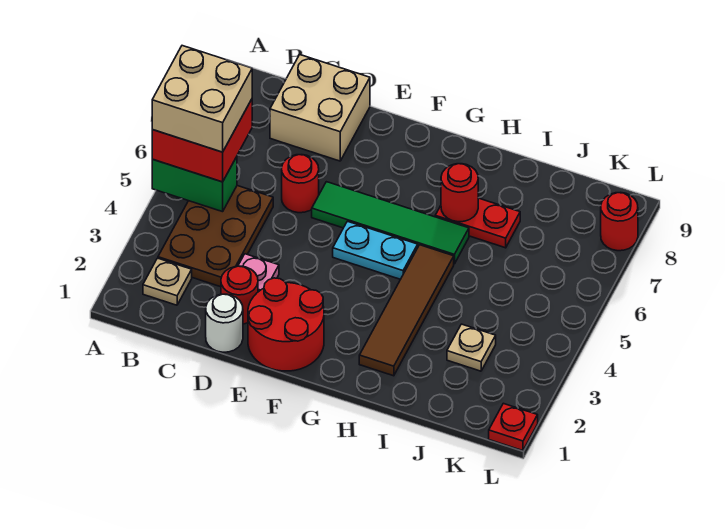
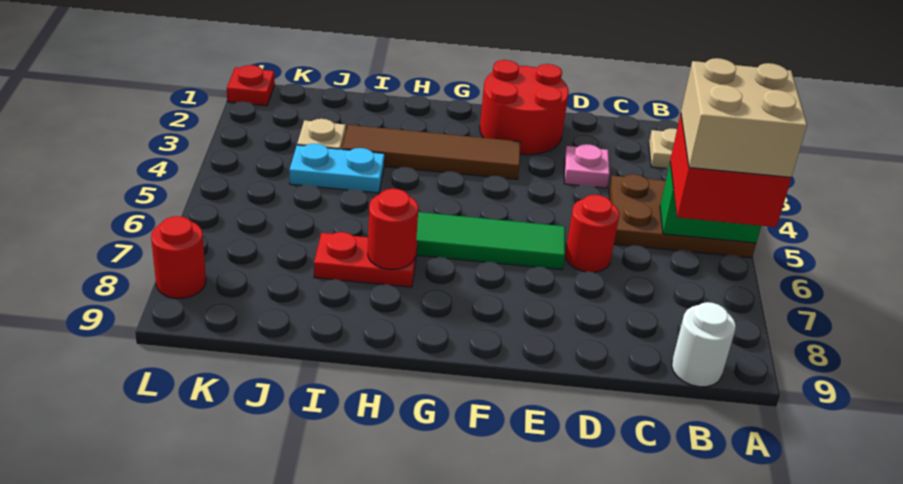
brown plate B3:C5 level 1 -> brown plate A4:C5 level 1
tan brick C8:D9 level 1 -> none
white round brick D1 level 1 -> white round brick B9 level 1
red round brick D2 level 1 -> none
cyan plate F5:G5 level 1 -> cyan plate I4:J4 level 1
brown tile H2:H5 level 1 -> brown tile F3:I3 level 1

